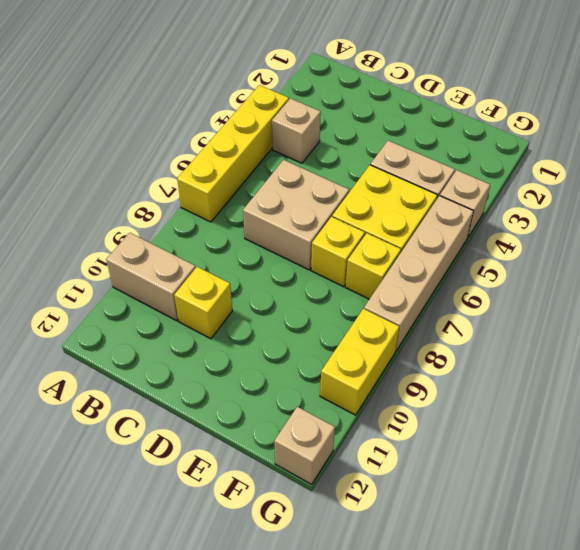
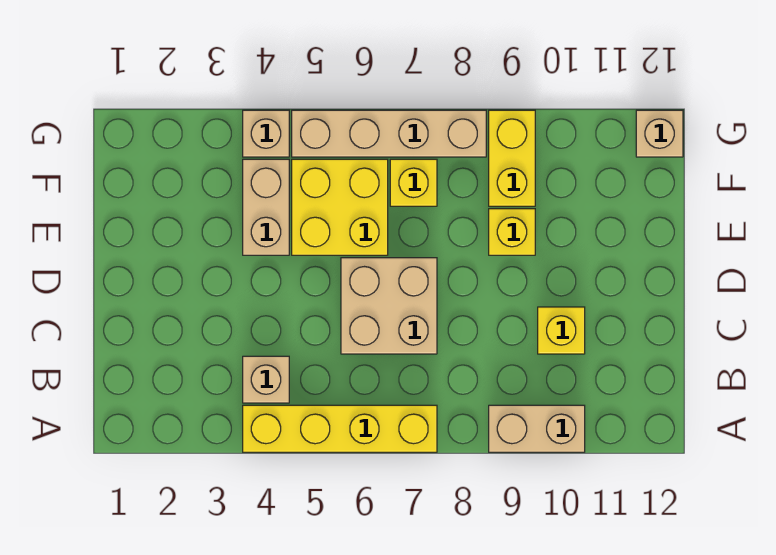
tan brick A10:B10 level 1 -> tan brick A9:A10 level 1
yellow brick E7 level 1 -> yellow brick E9 level 1
yellow brick G9:G10 level 1 -> yellow brick F9:G9 level 1

